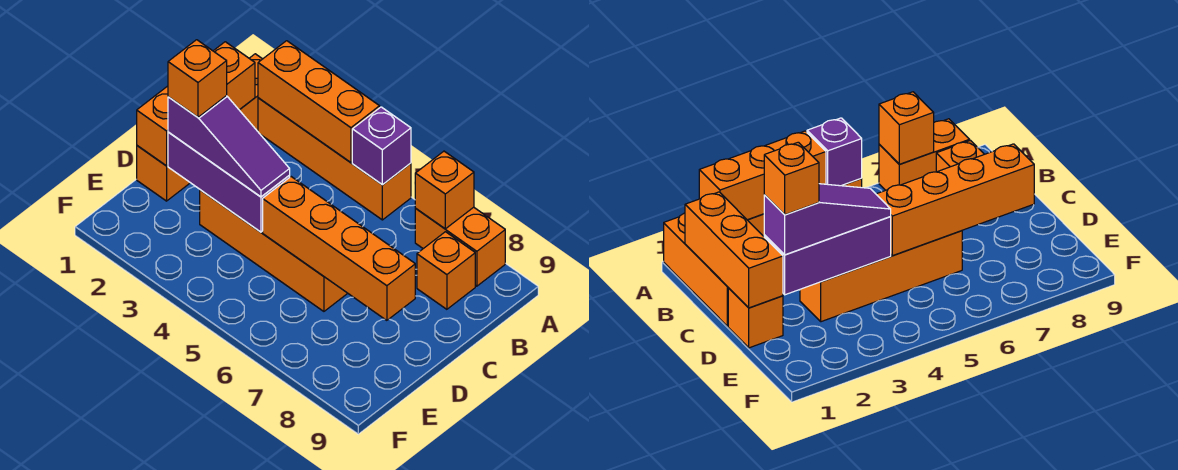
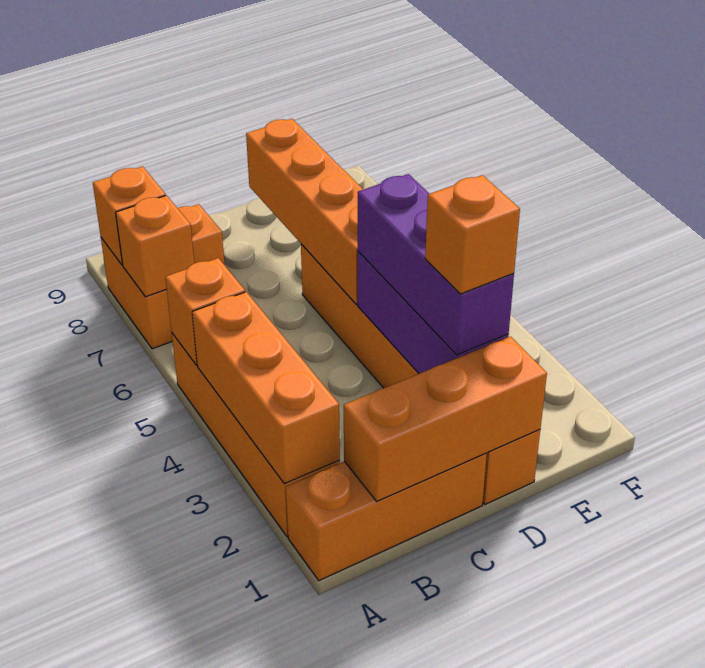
purple brick A5 level 2 -> orange brick A5 level 2
none -> orange brick A8 level 2
purple slope D2:D4 level 3 top 2 -> purple brick D2:D4 level 3

